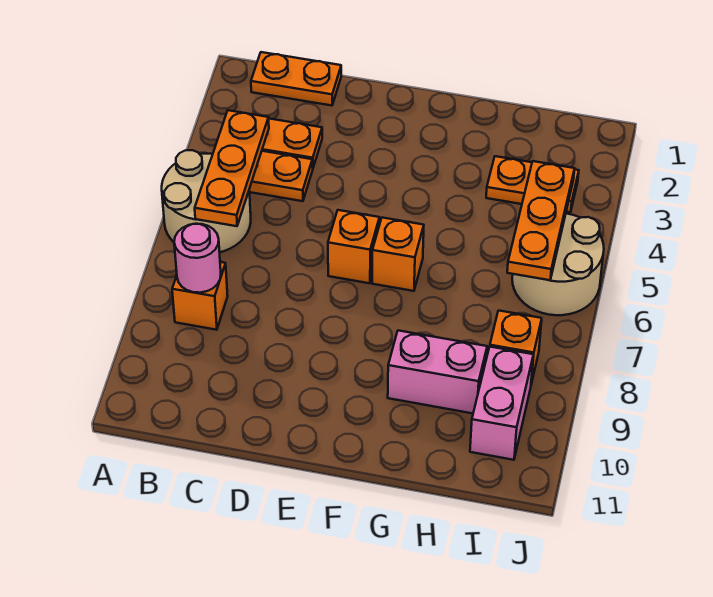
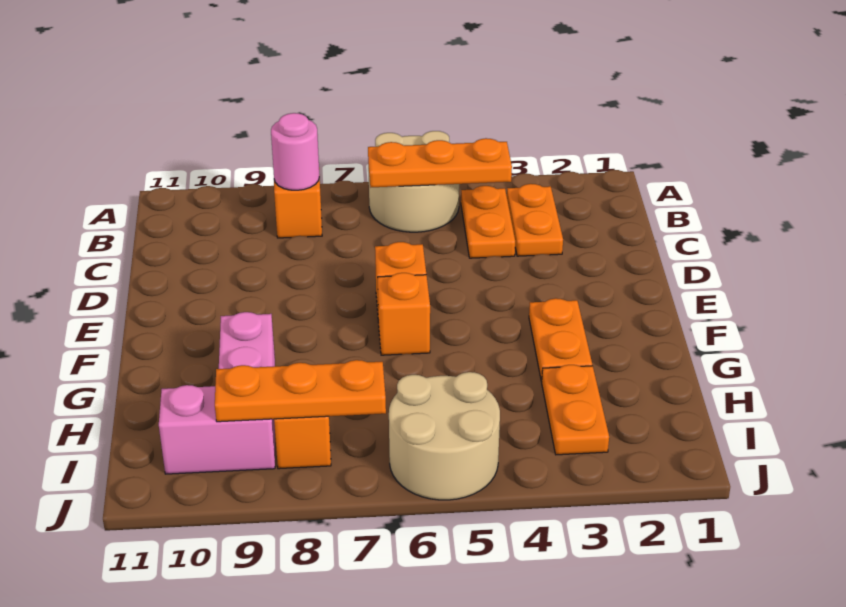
orange plate B1:C1 level 1 -> orange plate F3:G3 level 1
orange plate I4:I6 level 2 -> orange plate I7:I9 level 2

